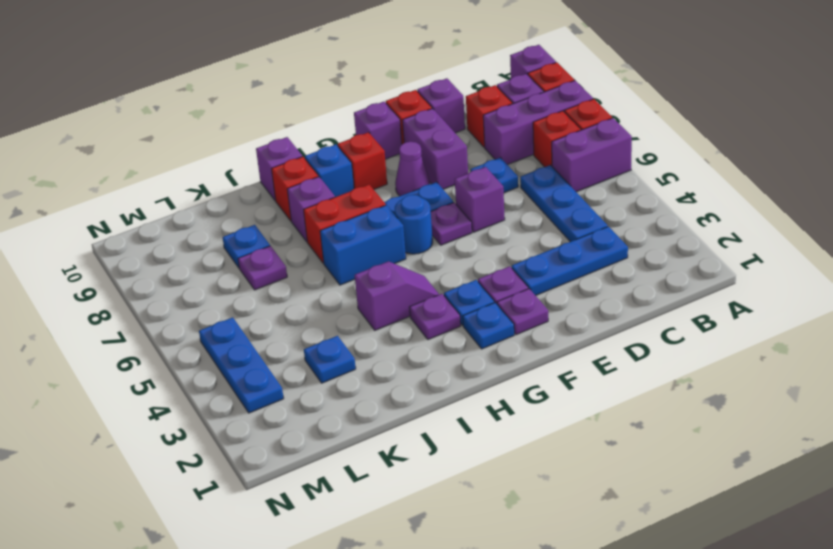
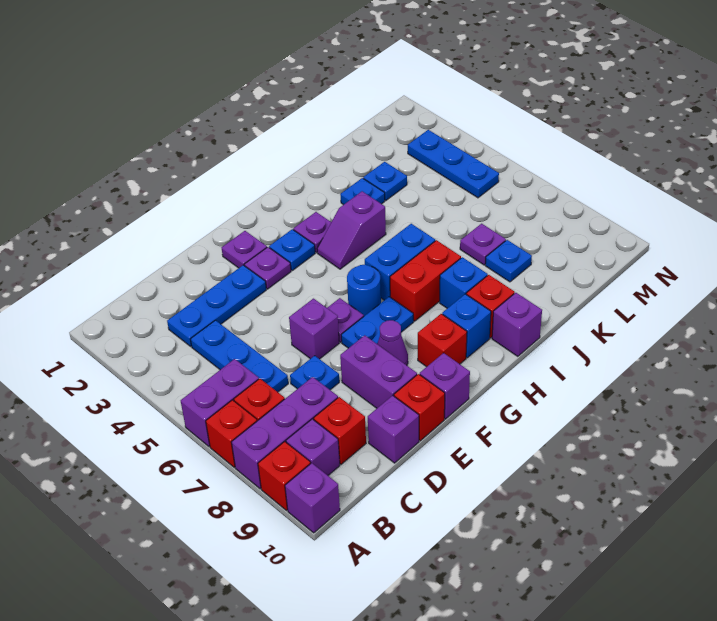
blue plate G2 level 1 -> blue plate J3 level 1
purple brick I8 level 1 -> blue brick I8 level 1

